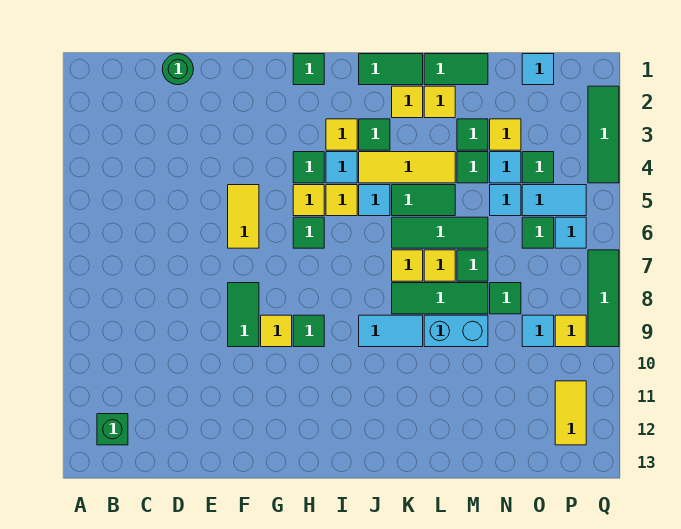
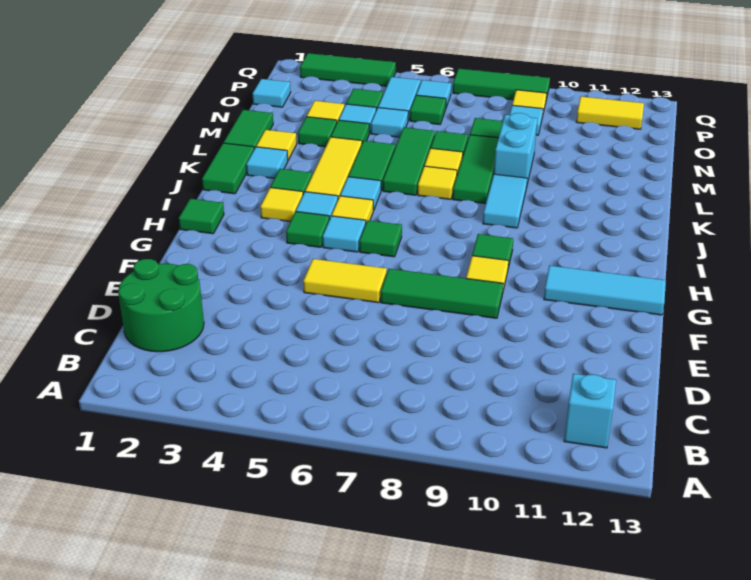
green brick B12 level 1 -> cyan brick B12 level 1
green round brick D1 level 1 -> green round brick C1:D2 level 1
green tile F8:F9 level 1 -> green tile F7:F9 level 1
none -> cyan tile G11:G13 level 1
yellow tile H5 level 1 -> cyan tile H5 level 1
yellow tile K2 level 1 -> cyan tile K2 level 1

